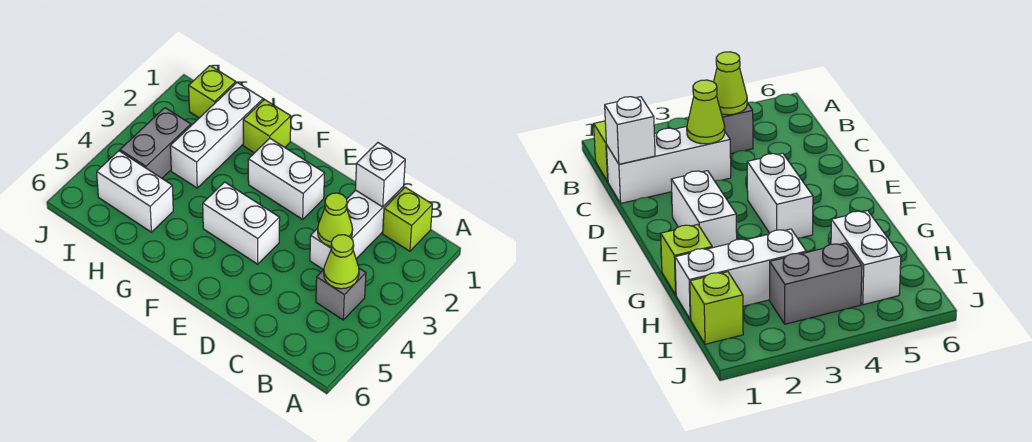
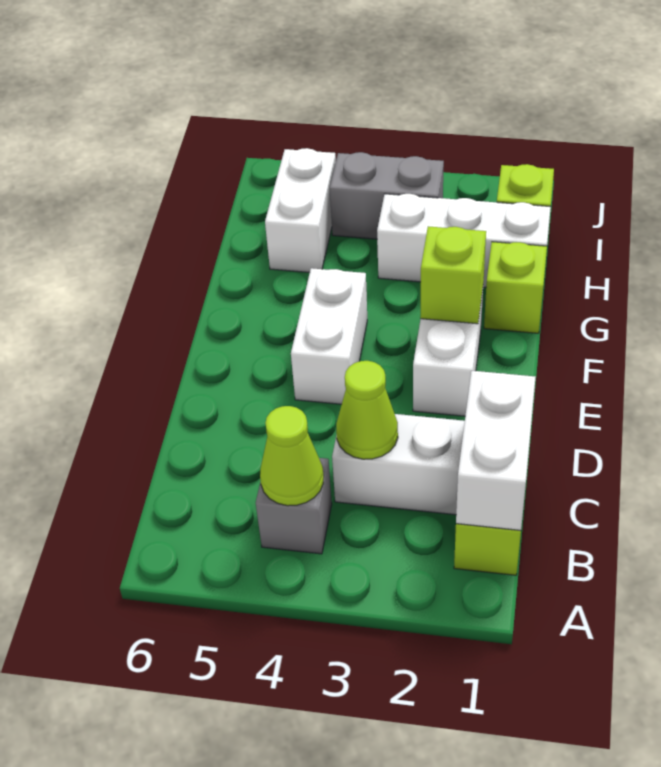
white brick C1 level 2 -> white brick B1:C1 level 2
none -> lime brick F2 level 2

